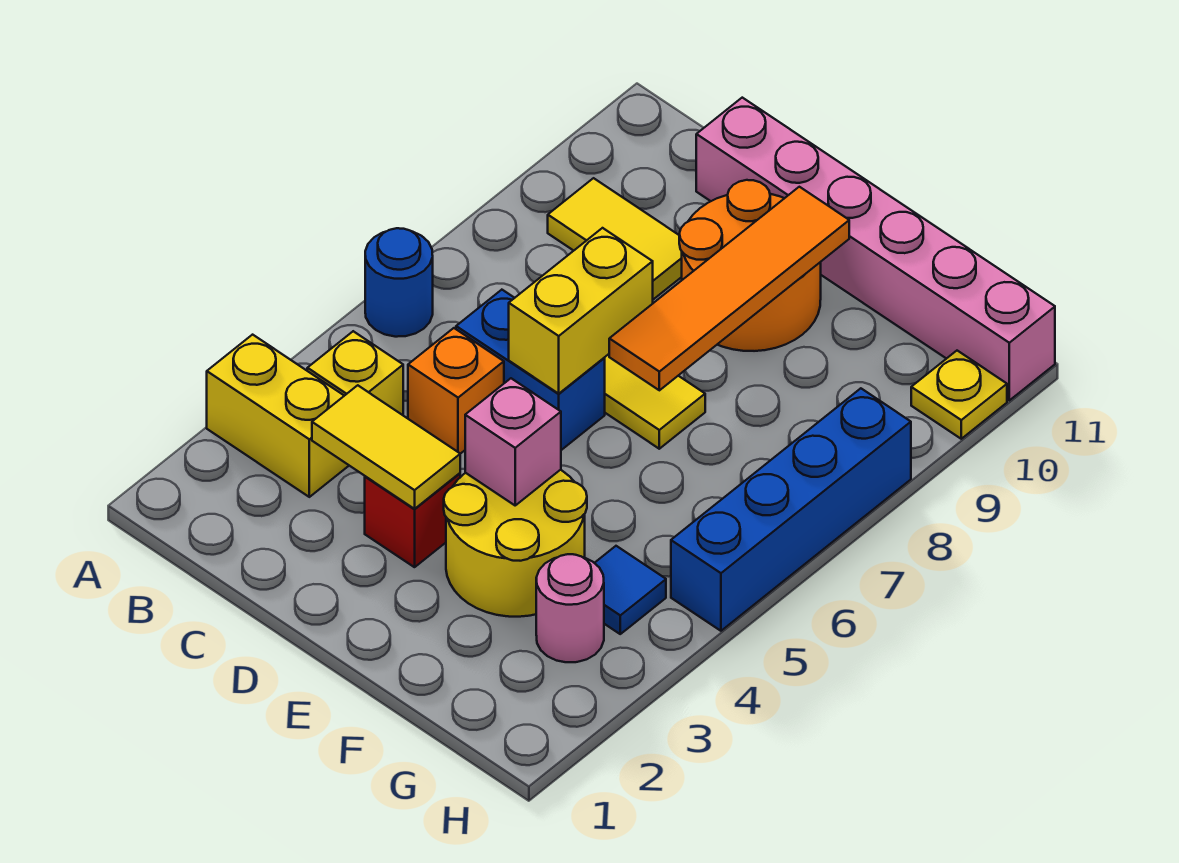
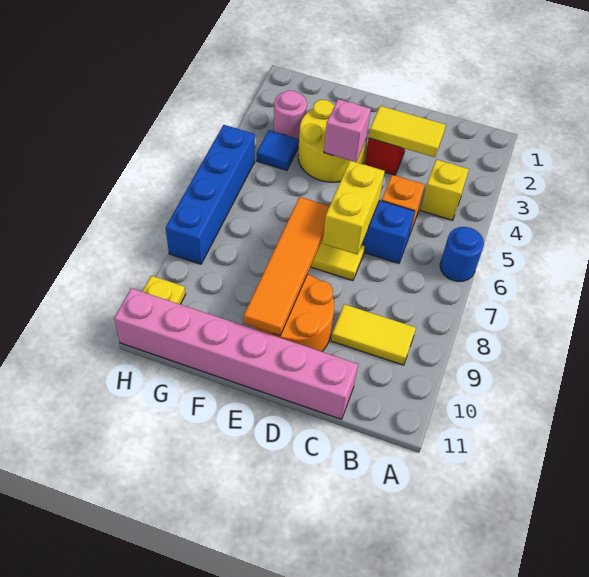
yellow brick A3:B3 level 1 -> none

